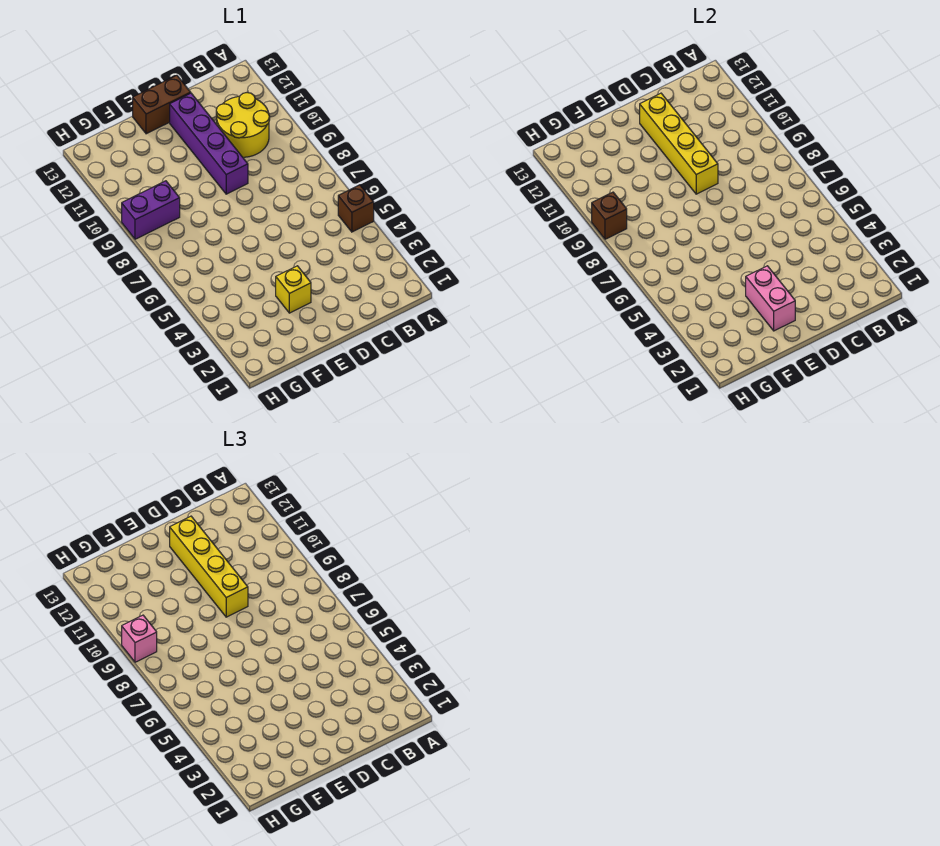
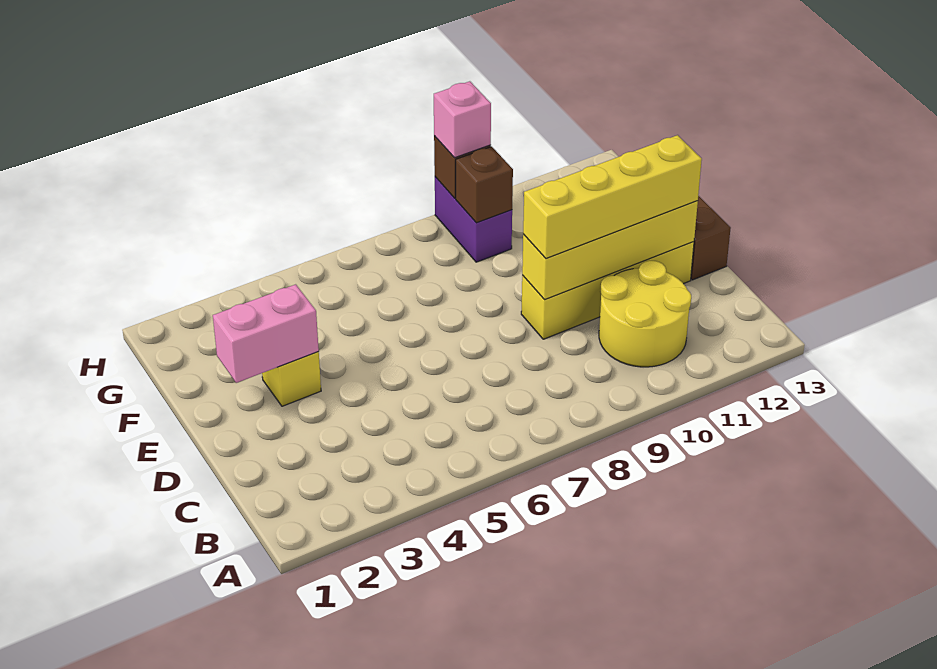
brown brick A5 level 1 -> brown brick G9 level 2
purple brick D9:D12 level 1 -> yellow brick D9:D12 level 1

